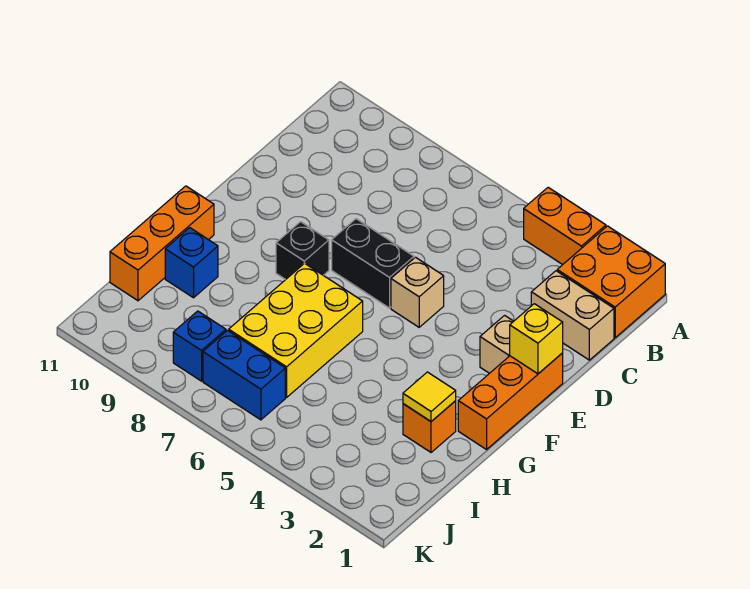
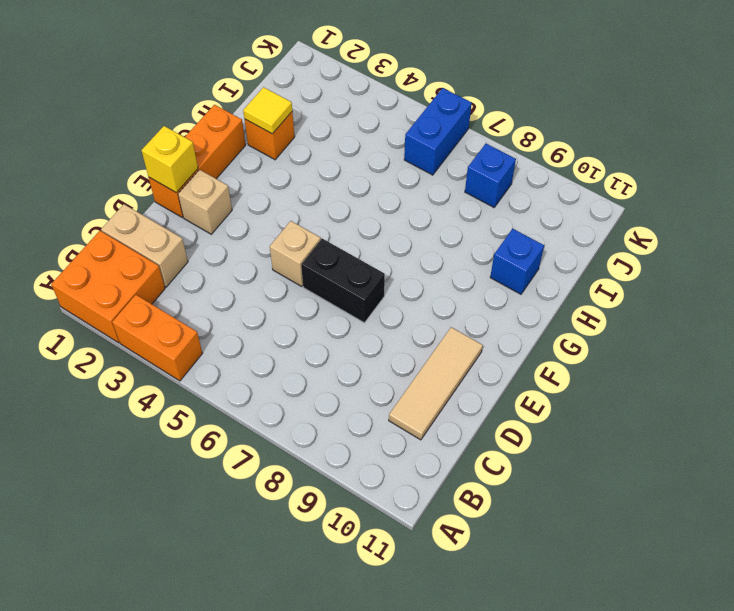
none -> tan tile C10:E10 level 1
black brick F8 level 1 -> none
yellow brick G6:I7 level 1 -> none
orange brick G11:I11 level 1 -> none
blue brick J6:J7 level 1 -> blue brick J6:K6 level 1

